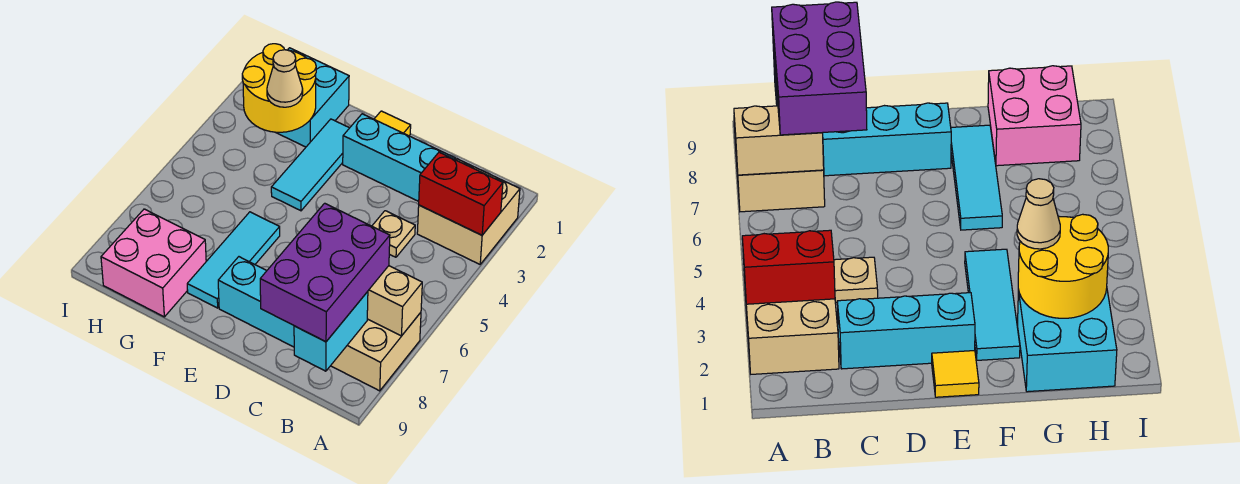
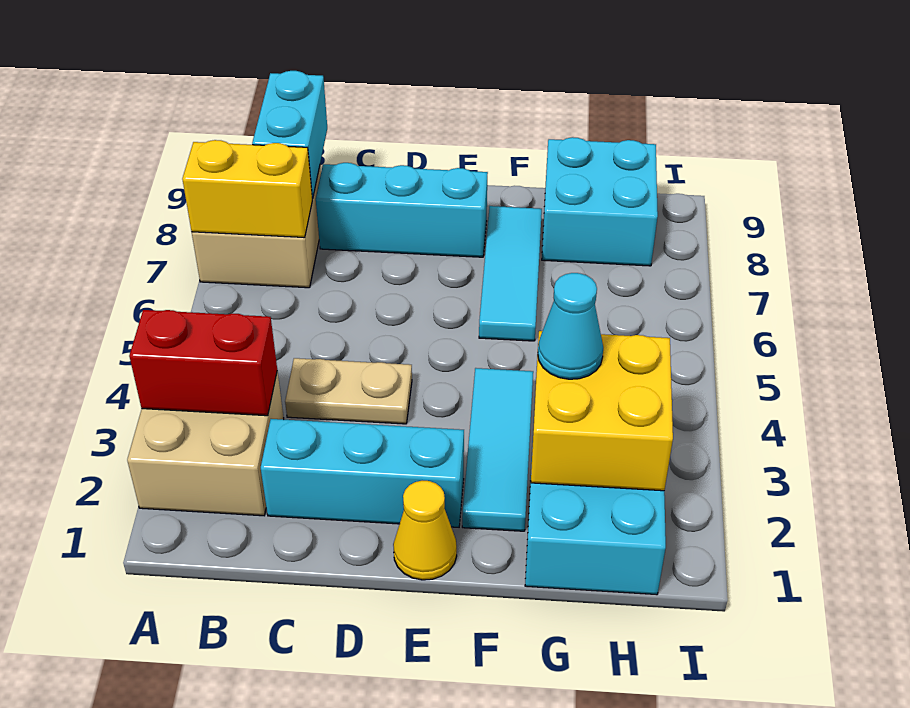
tan brick A7:B7 level 2 -> yellow brick A7:B7 level 2
purple brick B7:C9 level 3 -> none
tan plate C4 level 1 -> tan plate C4:D4 level 1
yellow tile E1 level 1 -> yellow cone E1 level 1
yellow round brick G2:H3 level 2 -> yellow brick G2:H3 level 2
tan cone G3 level 3 -> cyan cone G3 level 3
pink brick G8:H9 level 1 -> cyan brick G8:H9 level 1

